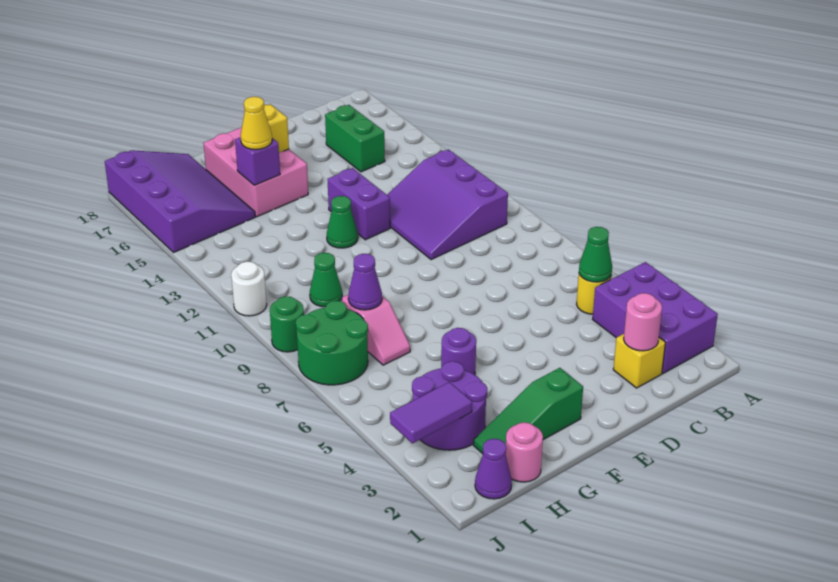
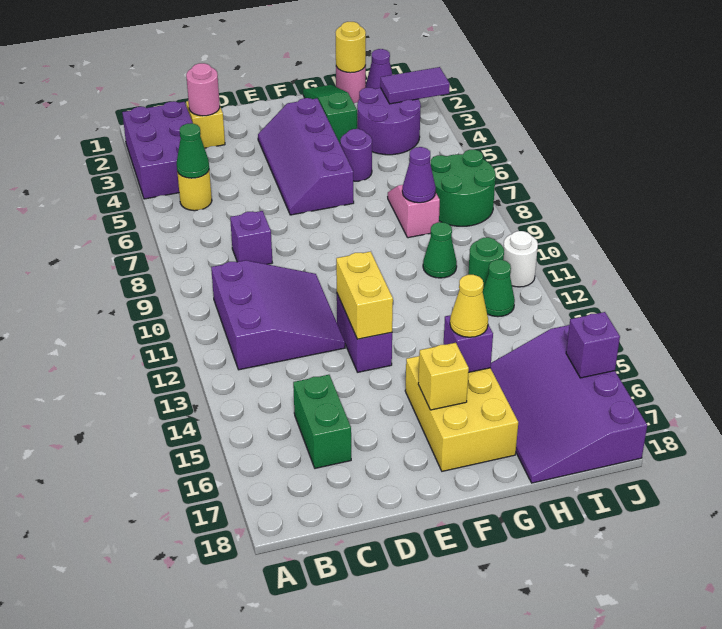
none -> purple brick C8 level 1
none -> purple slope E3:F6 level 1 top F
none -> yellow brick E12:E13 level 2
green slope F2:H2 level 1 top F -> green slope G1:G3 level 1 top 3
green cone F12 level 1 -> green cone I12 level 1
pink brick F15:G17 level 1 -> yellow brick F15:G17 level 1
none -> yellow round brick H1 level 2
green round brick J9 level 1 -> green round brick I11 level 1
none -> purple brick J16 level 2

